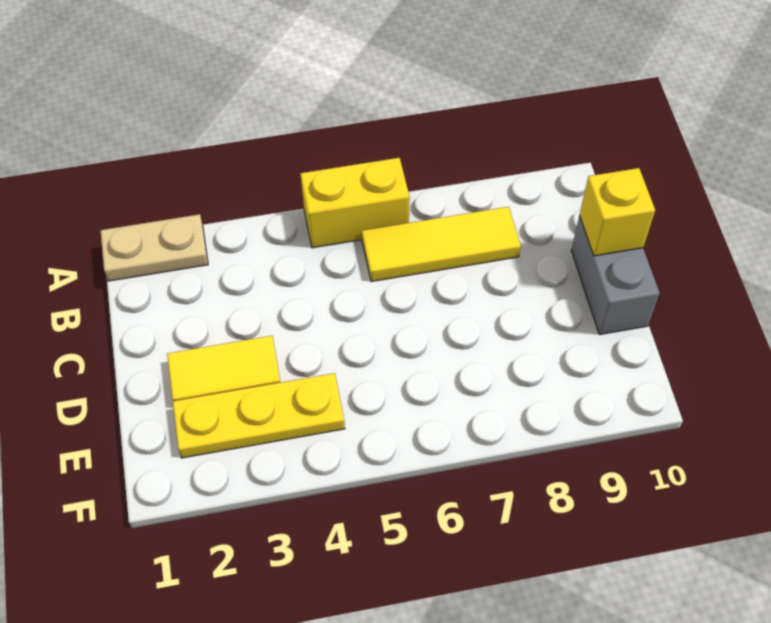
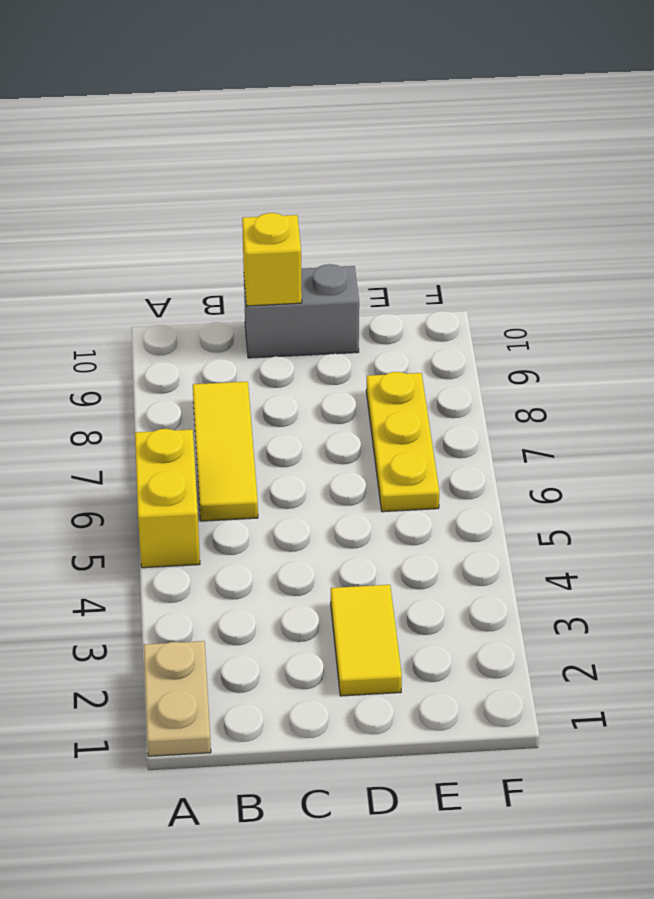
yellow plate E2:E4 level 1 -> yellow plate E6:E8 level 1

